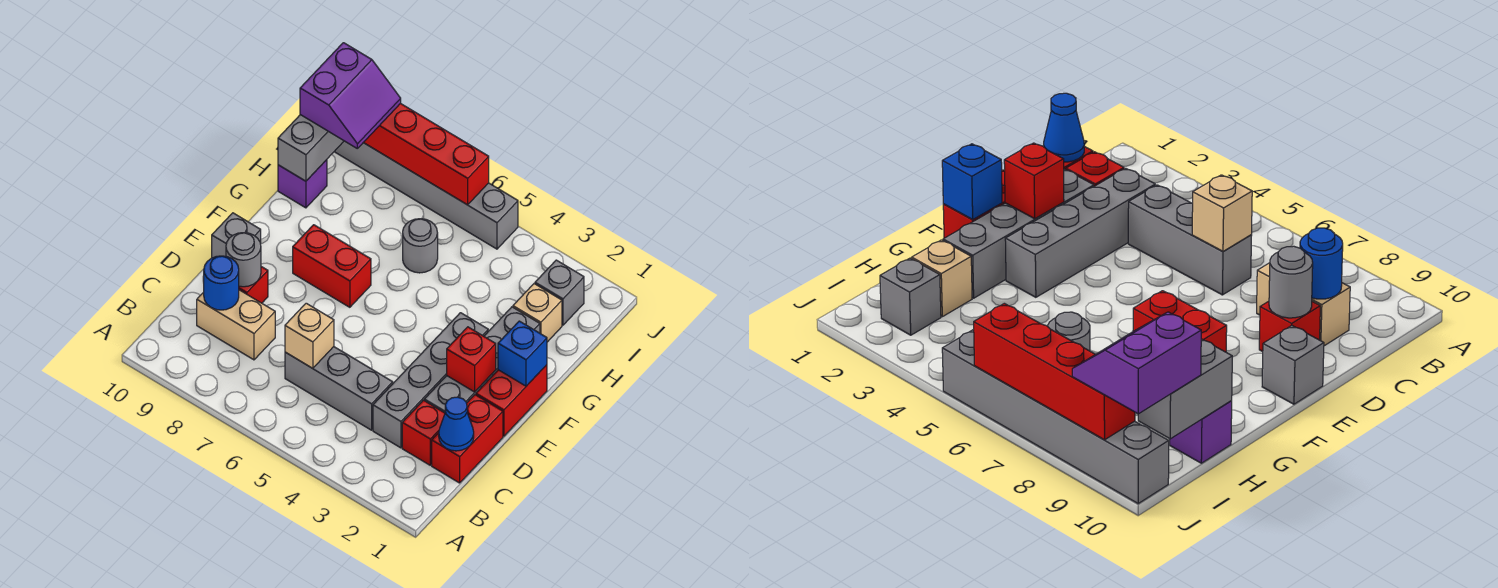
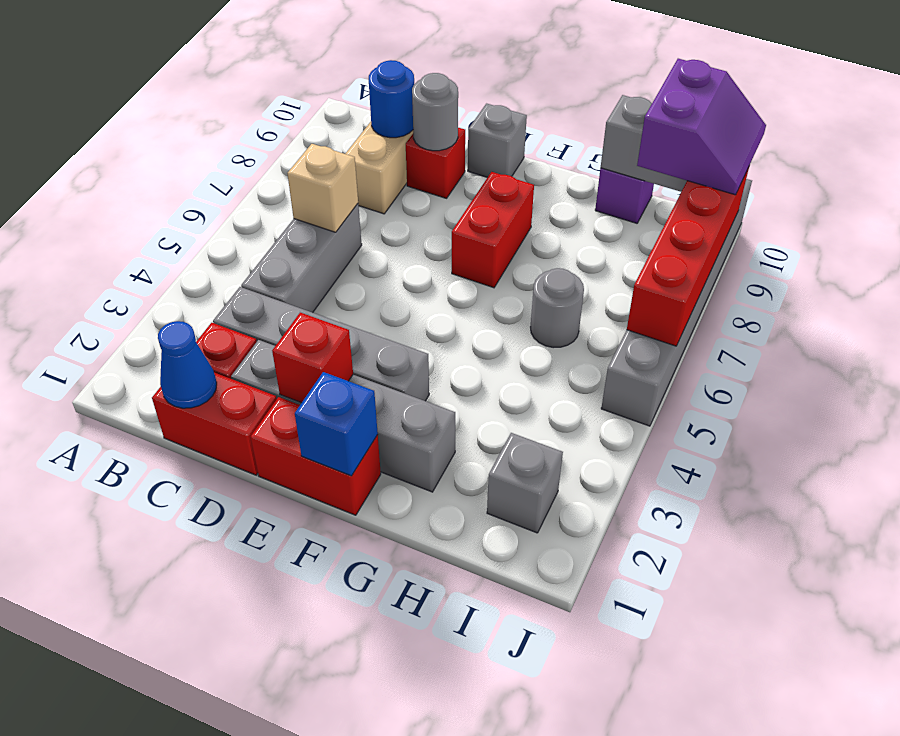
tan brick H2 level 1 -> none
purple slope I9:J10 level 3 top 10 -> purple slope I9:J10 level 3 top I

